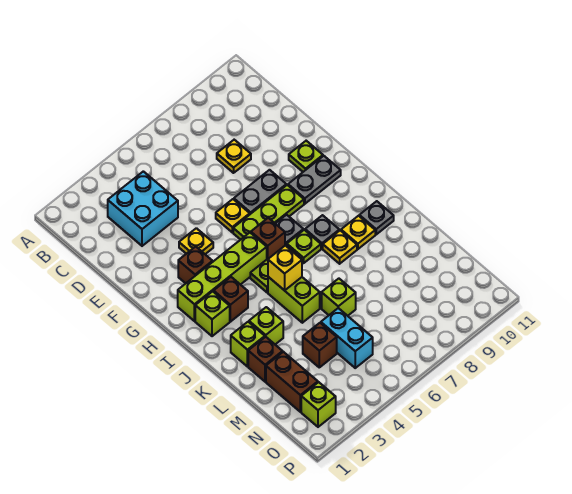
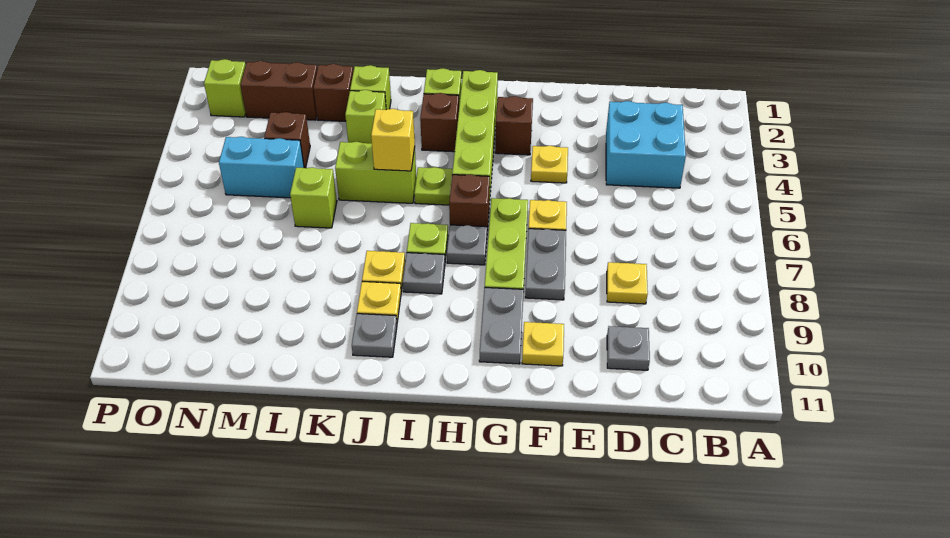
none -> grey plate D10 level 1
lime plate F10 level 1 -> yellow plate F10 level 1

